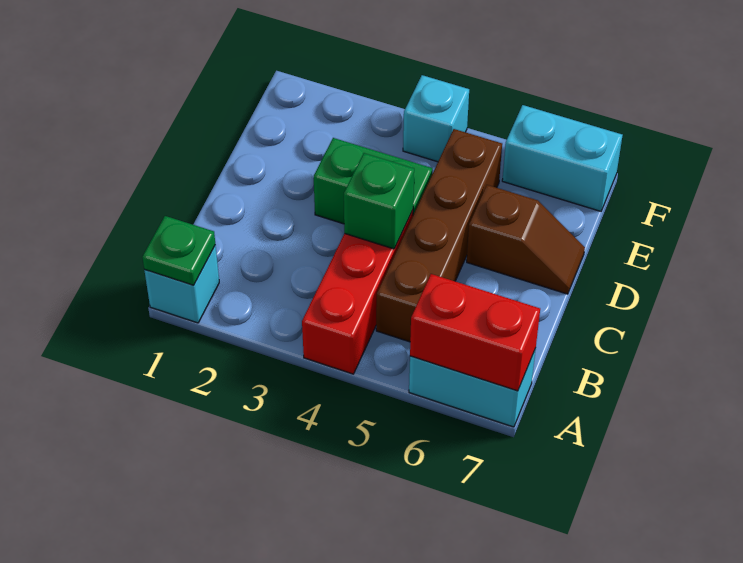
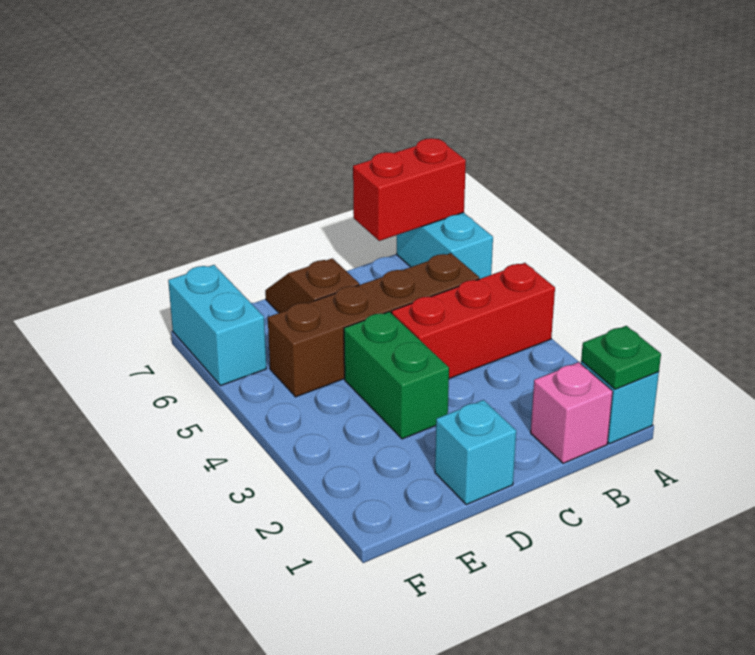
red brick A6:A7 level 2 -> red brick A7:B7 level 2
none -> pink brick B1 level 1
green brick C4 level 2 -> none
cyan brick F4 level 1 -> cyan brick D1 level 1

